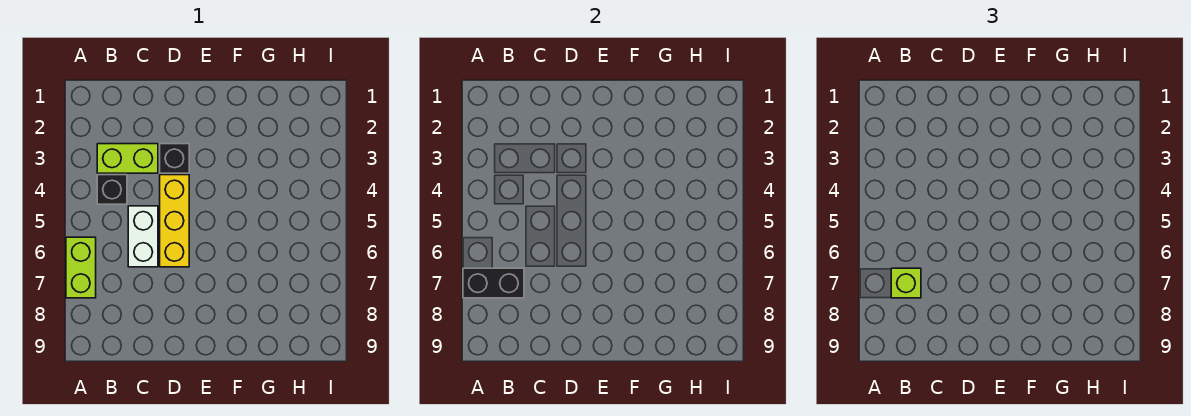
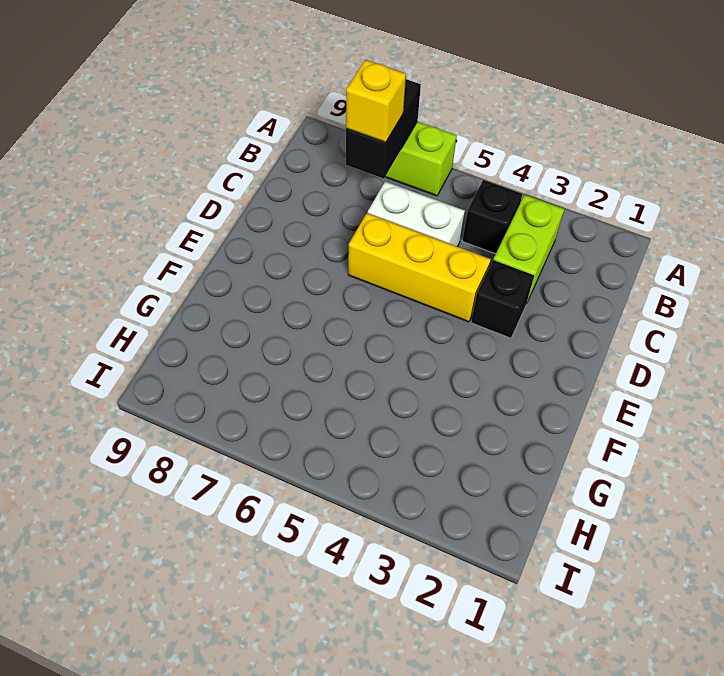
lime brick B7 level 3 -> yellow brick B7 level 3

